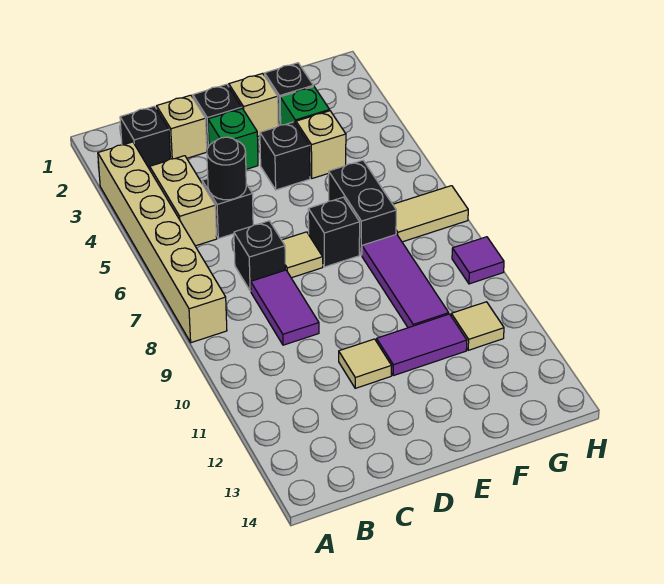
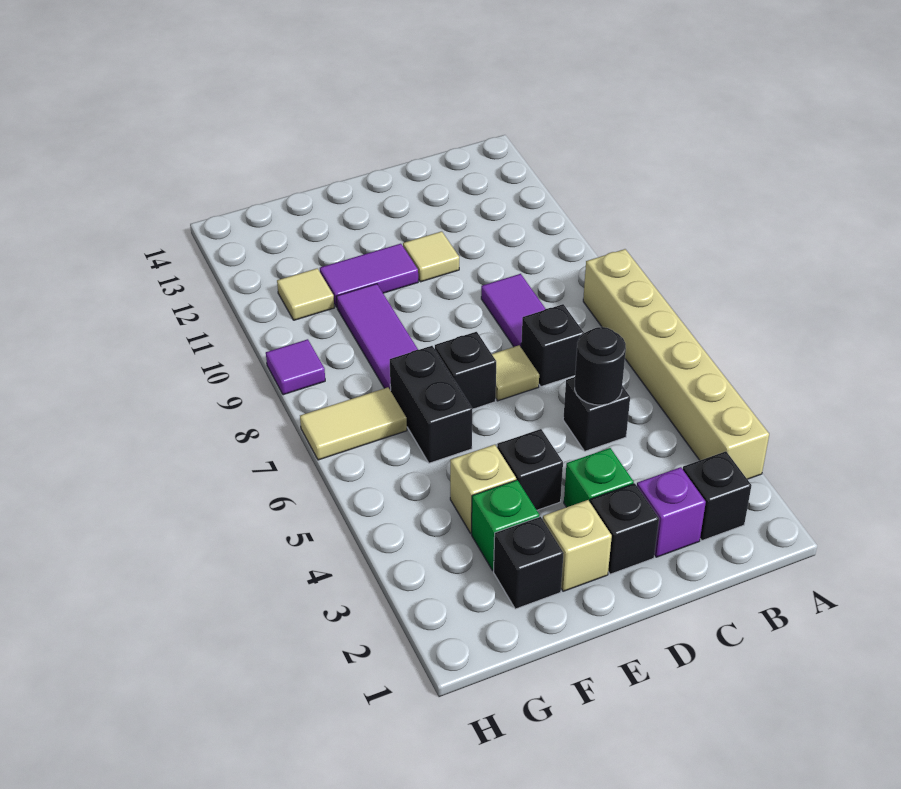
tan brick B4:B5 level 1 -> none
tan brick C2 level 1 -> purple brick C2 level 1

